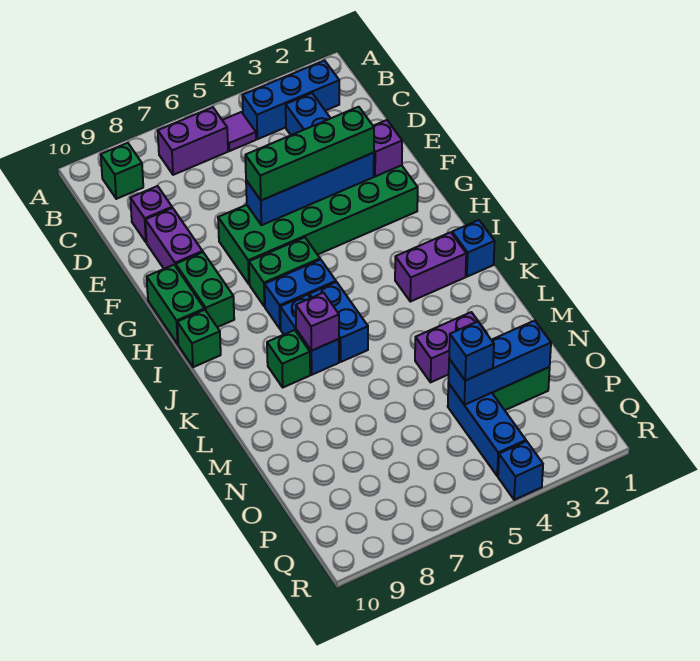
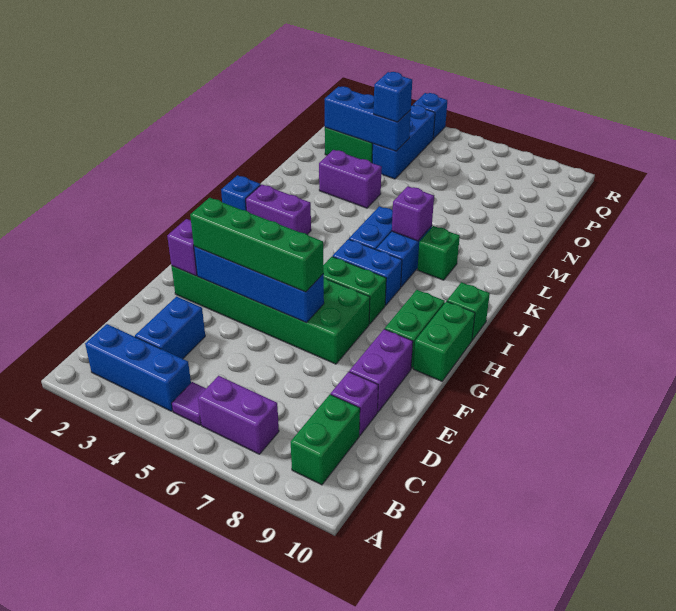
green brick B9 level 1 -> green brick B9:C9 level 1

